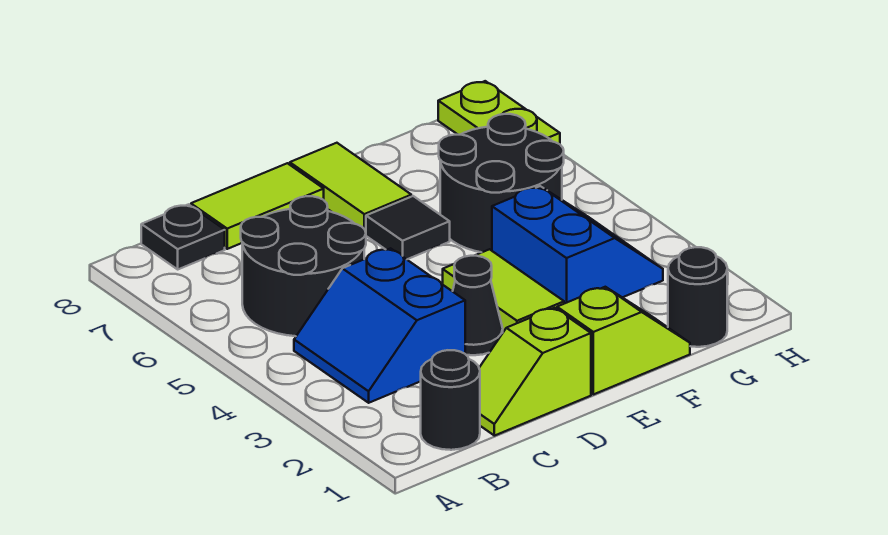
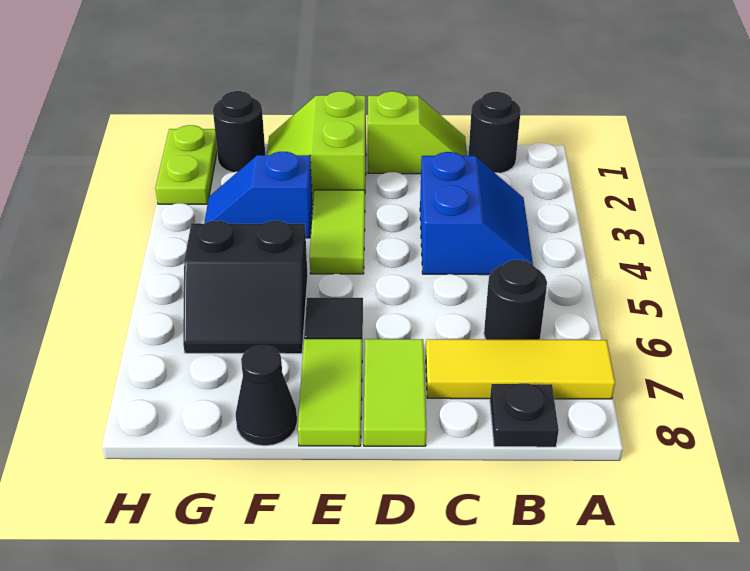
none -> yellow tile A7:C7 level 1
black round brick B5:C6 level 1 -> black round brick B6 level 1
lime tile C8:D8 level 1 -> lime tile D7:D8 level 1
black cone D3 level 1 -> black cone F8 level 1
lime slope E1:F1 level 1 top E -> lime slope E1:F2 level 1 top E
blue slope F3:G4 level 1 top F -> blue slope F3:G3 level 1 top F
black round brick F5:G6 level 1 -> black slope F5:G6 level 1 top 5
lime plate H7:H8 level 1 -> lime plate H1:H2 level 1

